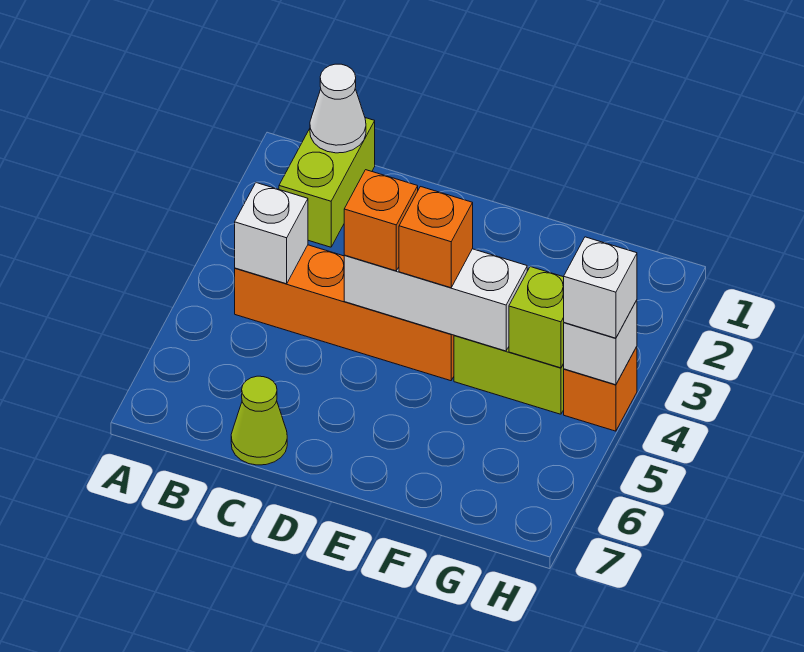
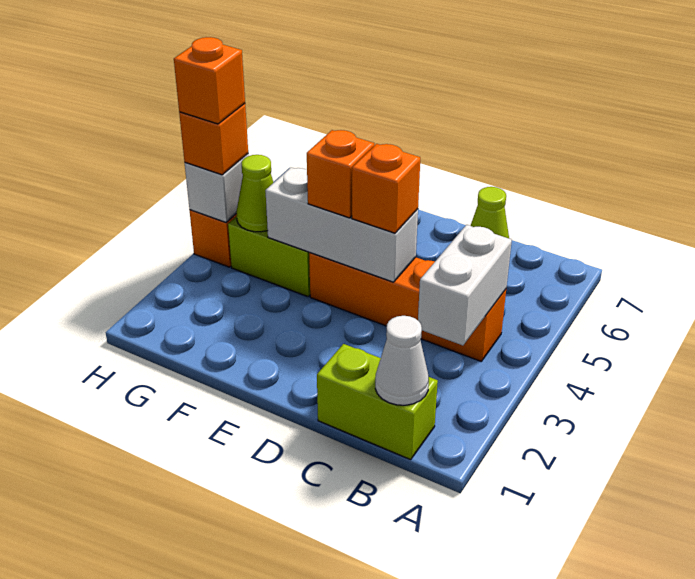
lime brick B1:B2 level 1 -> lime brick B1:C1 level 1
white brick B4 level 2 -> white brick B3:B4 level 2
lime brick G4 level 2 -> lime cone G4 level 2
white brick H4 level 3 -> orange brick H4 level 3
none -> orange brick H4 level 4

